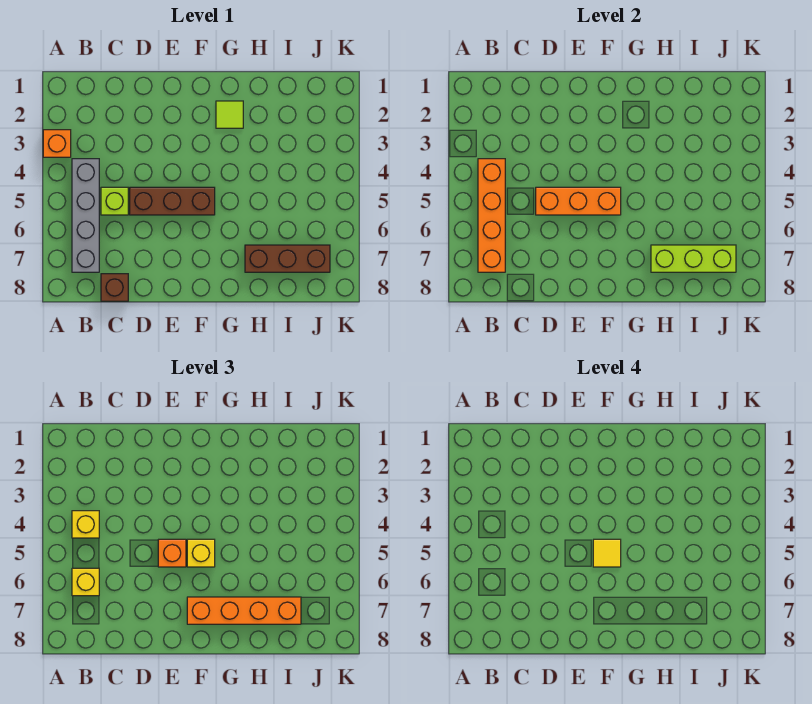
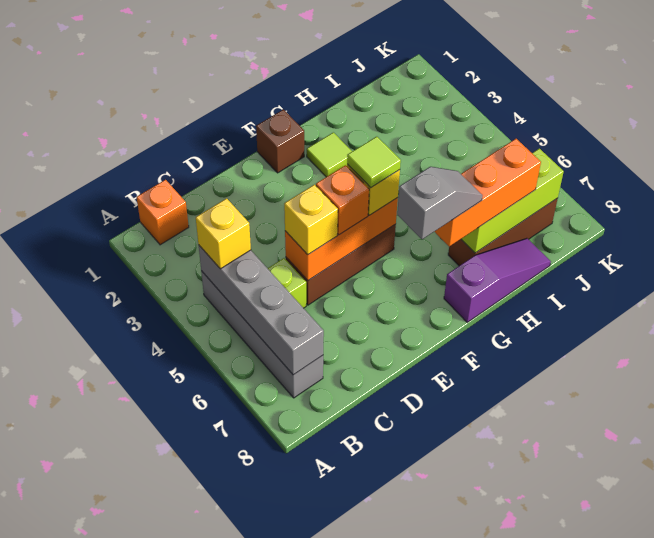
orange brick A3 level 1 -> orange brick B1 level 1
orange brick B4:B7 level 2 -> grey brick B4:B7 level 2
yellow brick B6 level 3 -> yellow brick D5 level 3
brown brick C8 level 1 -> brown brick F1 level 1
yellow tile F5 level 4 -> lime tile F5 level 4
orange brick F7:I7 level 3 -> orange brick G7:I7 level 3
none -> grey slope F7:G7 level 4 top F
none -> purple slope G8:I8 level 1 top G

